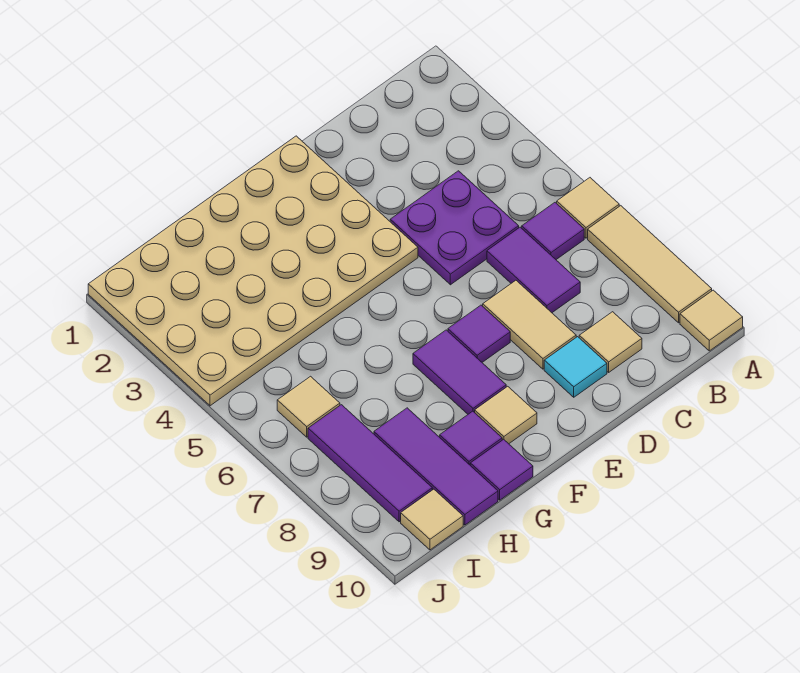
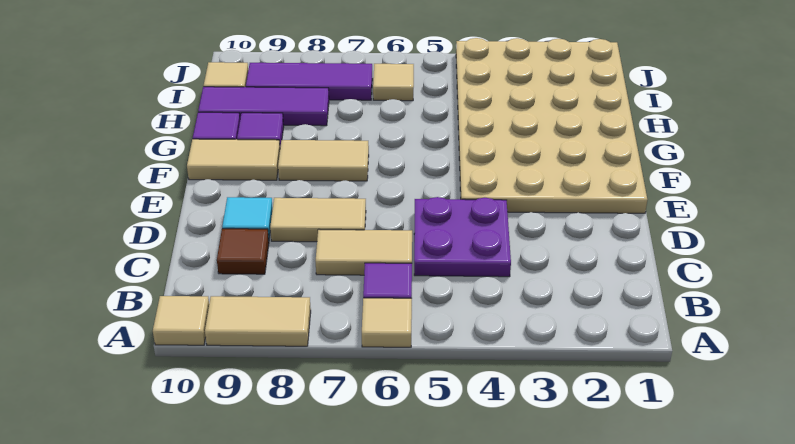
tan tile A7:A9 level 1 -> tan tile A8:A9 level 1
purple tile C6:C7 level 1 -> tan tile C6:C7 level 1
tan tile C9 level 1 -> brown tile C9 level 1
purple tile E7 level 1 -> none
purple tile F7:F8 level 1 -> tan tile F7:F8 level 1
tan tile F9 level 1 -> tan tile F9:F10 level 1

